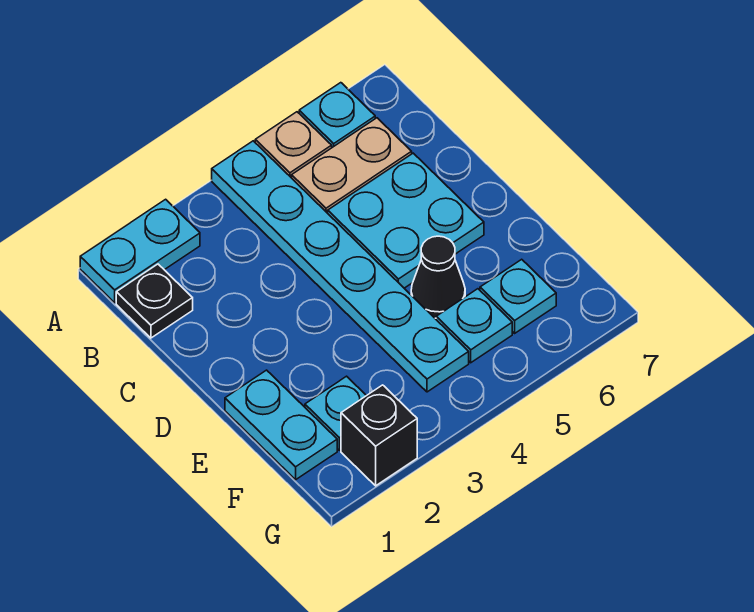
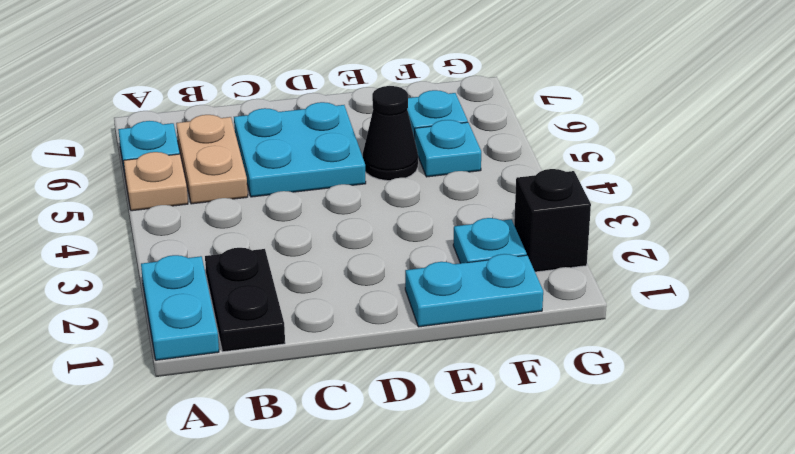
cyan plate A4:F4 level 1 -> none
black plate B1 level 1 -> black plate B1:B2 level 1

